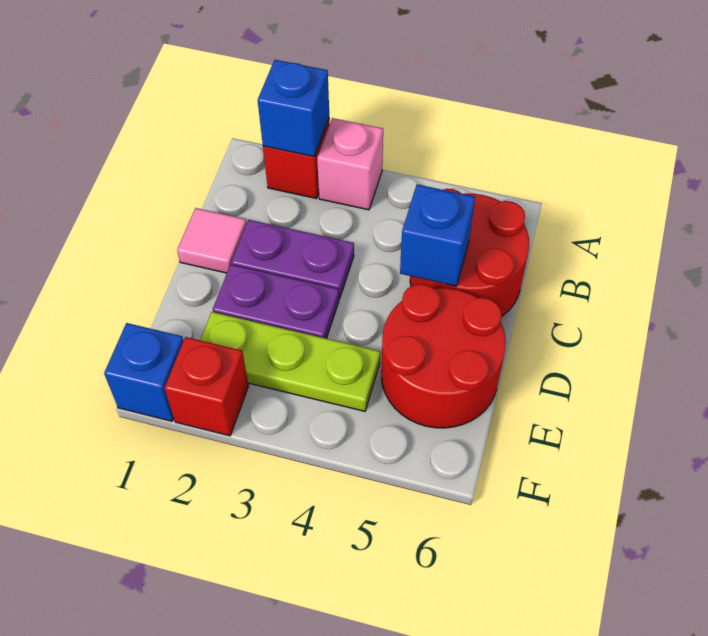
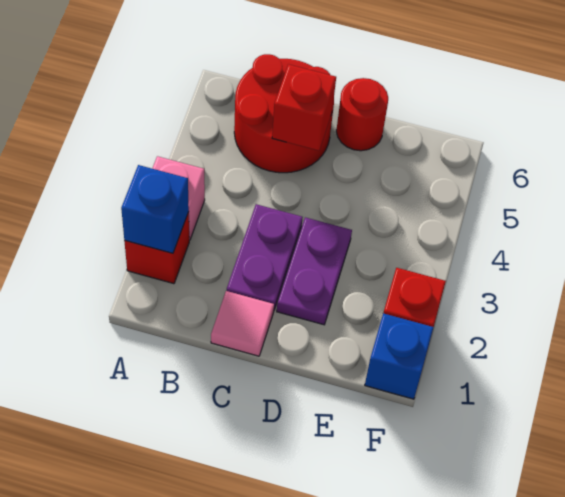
blue brick C5 level 2 -> red brick C5 level 2
red round brick D5:E6 level 1 -> red round brick D6 level 1
lime plate E2:E4 level 1 -> none

